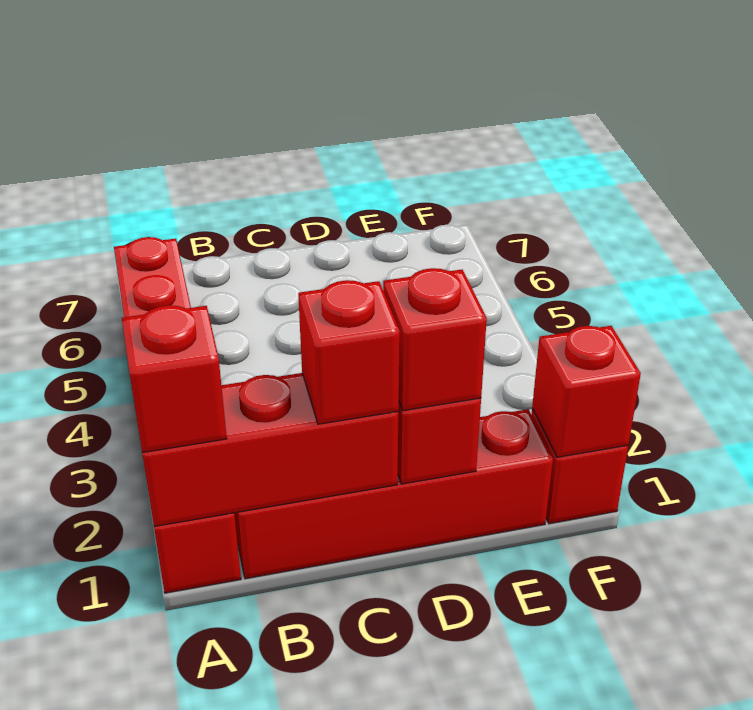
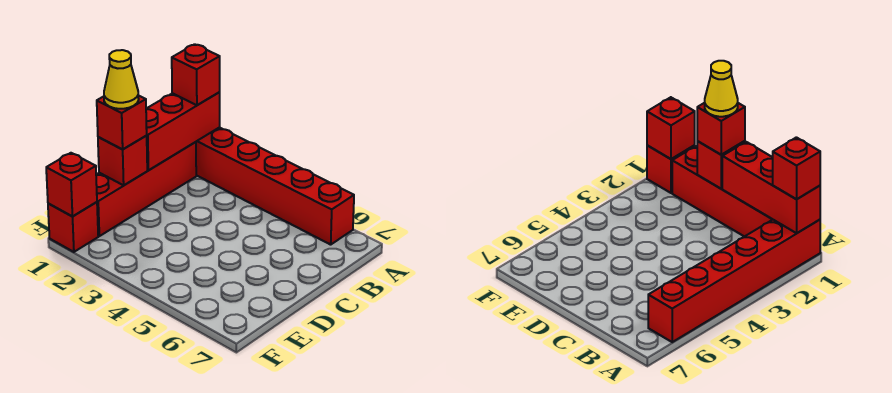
red brick C1 level 3 -> none
none -> yellow cone D1 level 4

